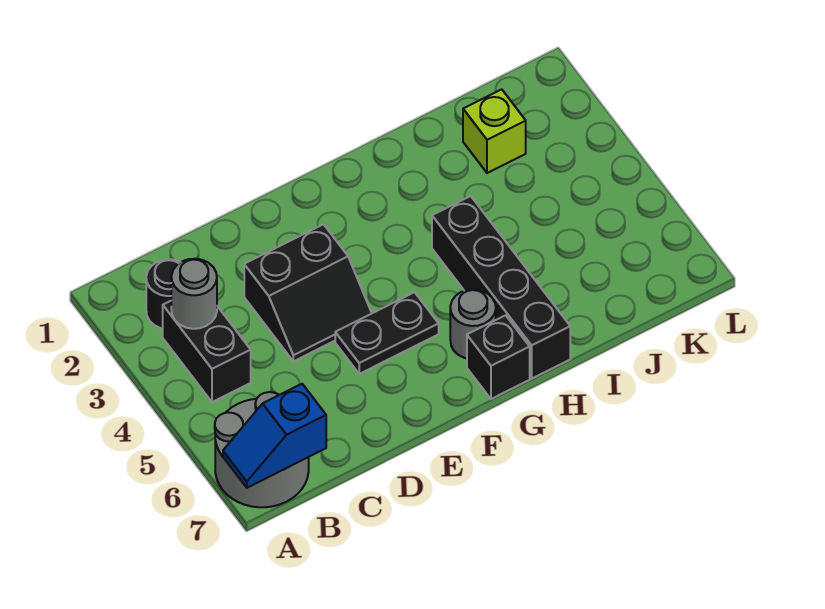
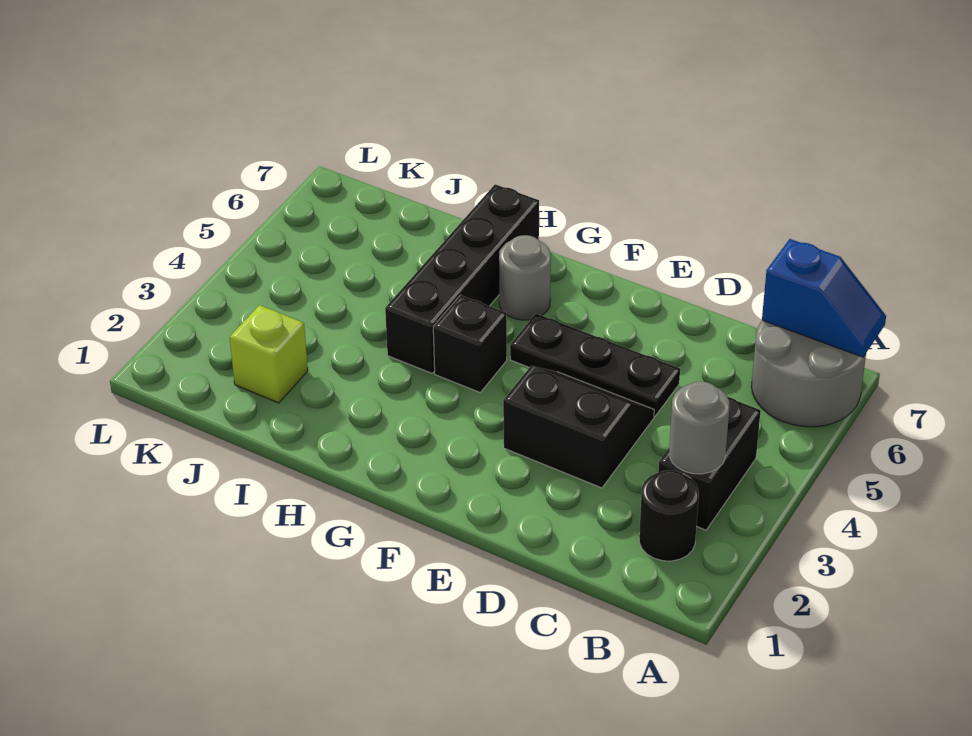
black plate E5:F5 level 1 -> black plate D5:F5 level 1
black brick G7 level 1 -> black brick G4 level 1

